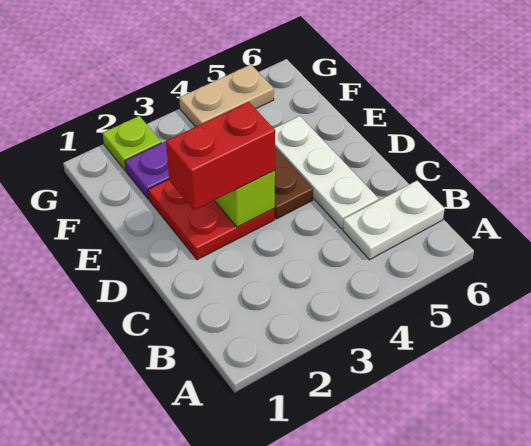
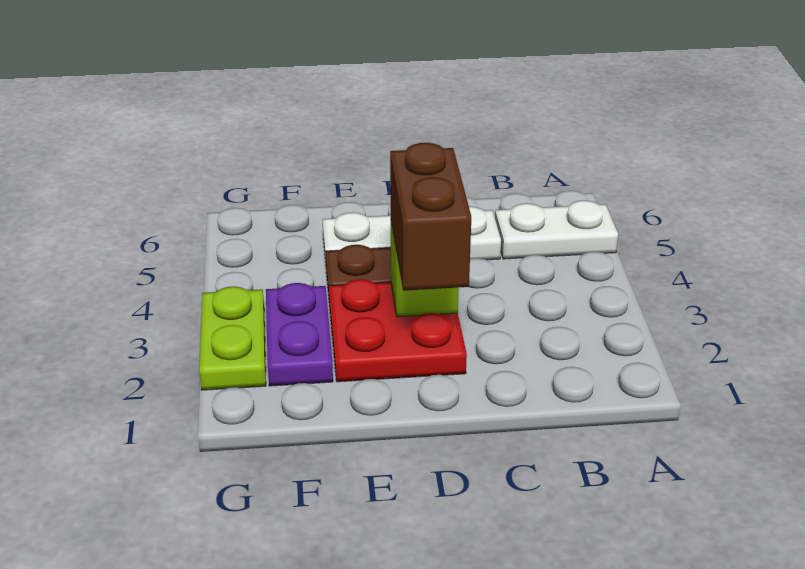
white plate B5:B6 level 1 -> white plate A5:B5 level 1
red brick D2:D3 level 3 -> brown brick D2:D3 level 3
lime plate G2 level 1 -> lime plate G2:G3 level 1
tan plate G4:G5 level 1 -> none

